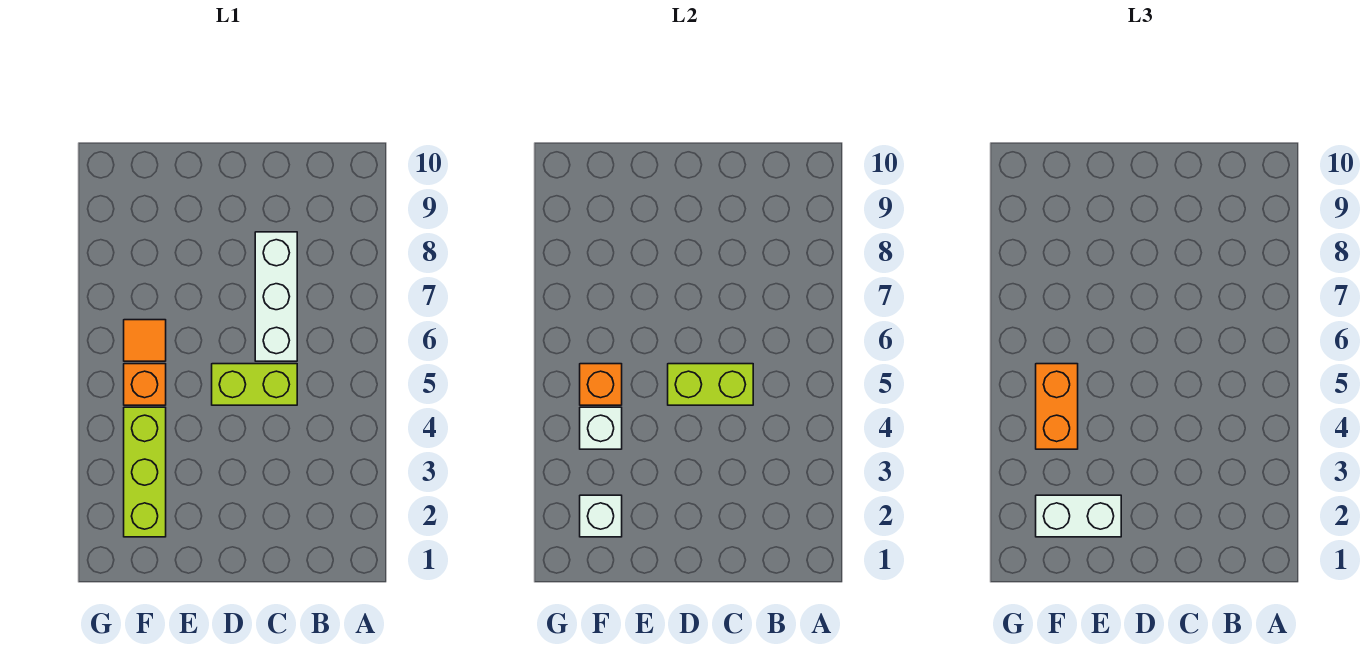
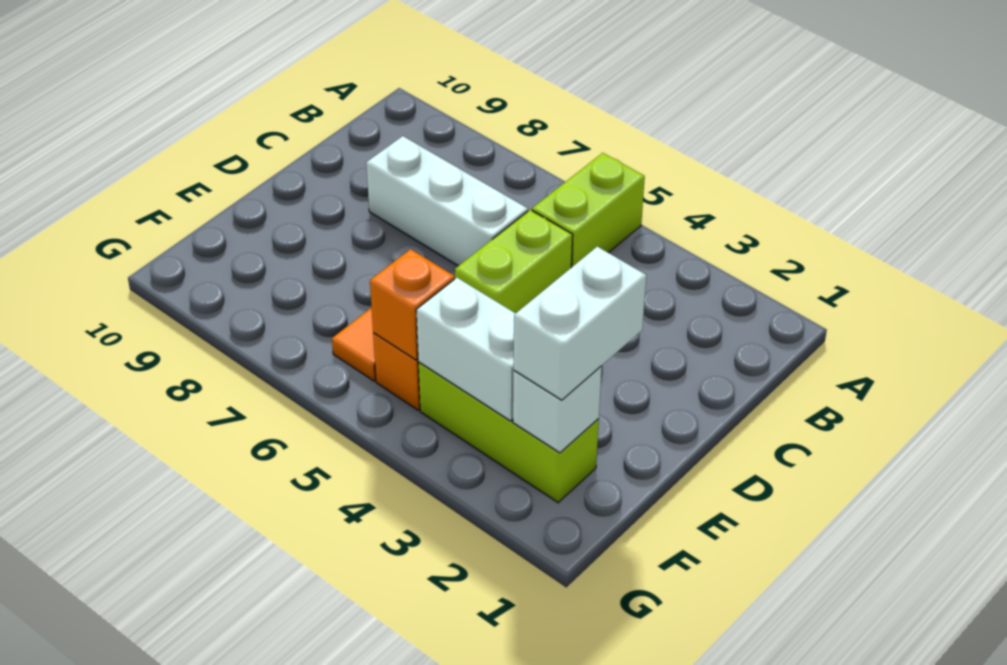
lime brick C5:D5 level 2 -> lime brick A5:B5 level 1
white brick F4 level 2 -> white brick F3:F4 level 2
orange brick F4:F5 level 3 -> none

